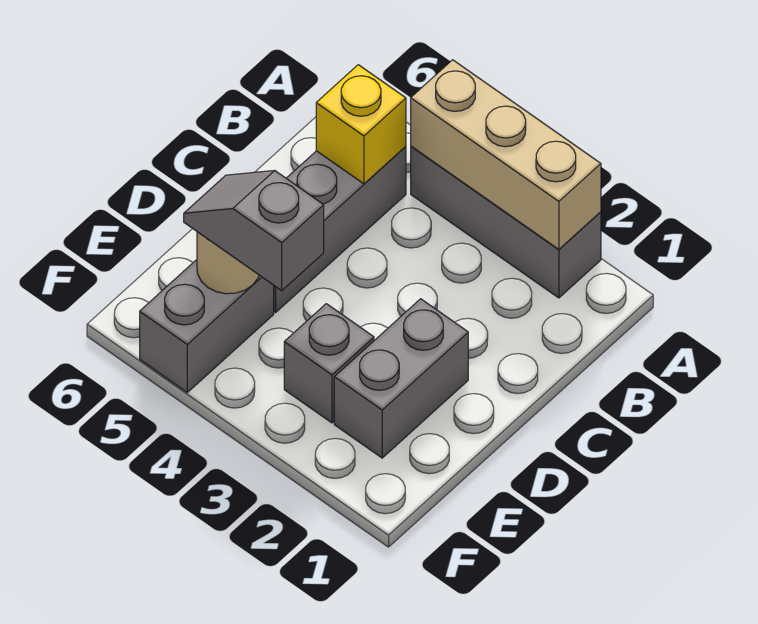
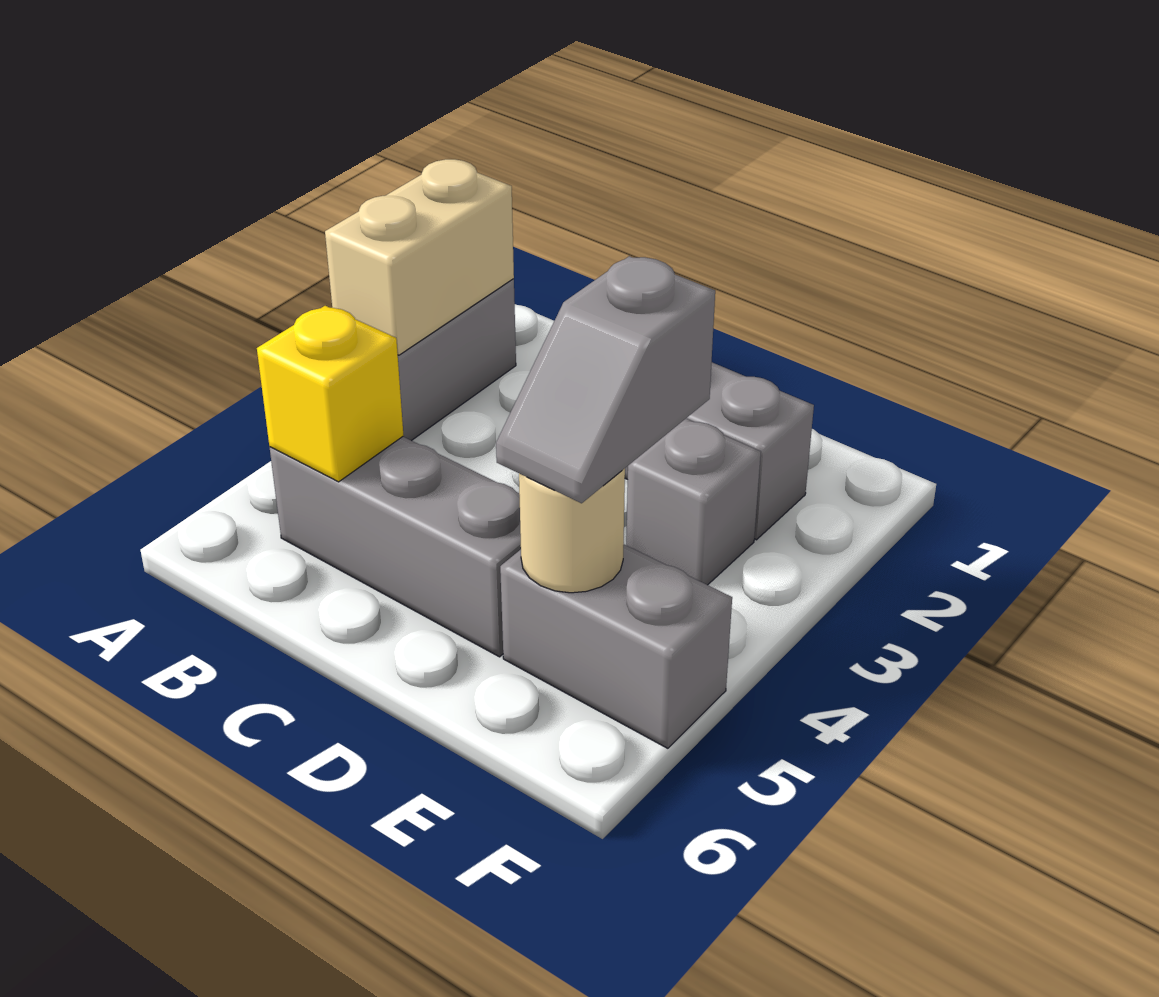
tan brick A2:A4 level 2 -> tan brick A2:A3 level 2

